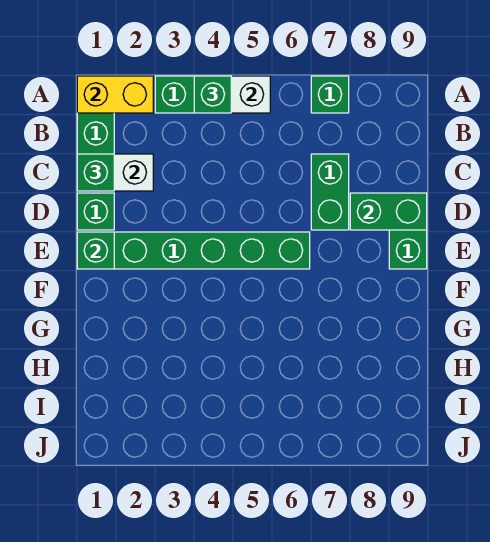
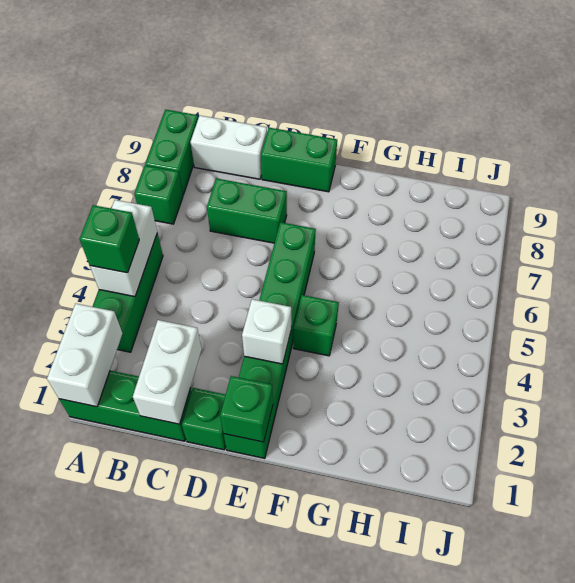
yellow brick A1:A2 level 2 -> white brick A1:A2 level 2
none -> white brick B9:C9 level 1
green brick C1 level 3 -> green brick F4 level 1
green brick D8:D9 level 2 -> green brick A8:A9 level 1
none -> white brick E3 level 2

